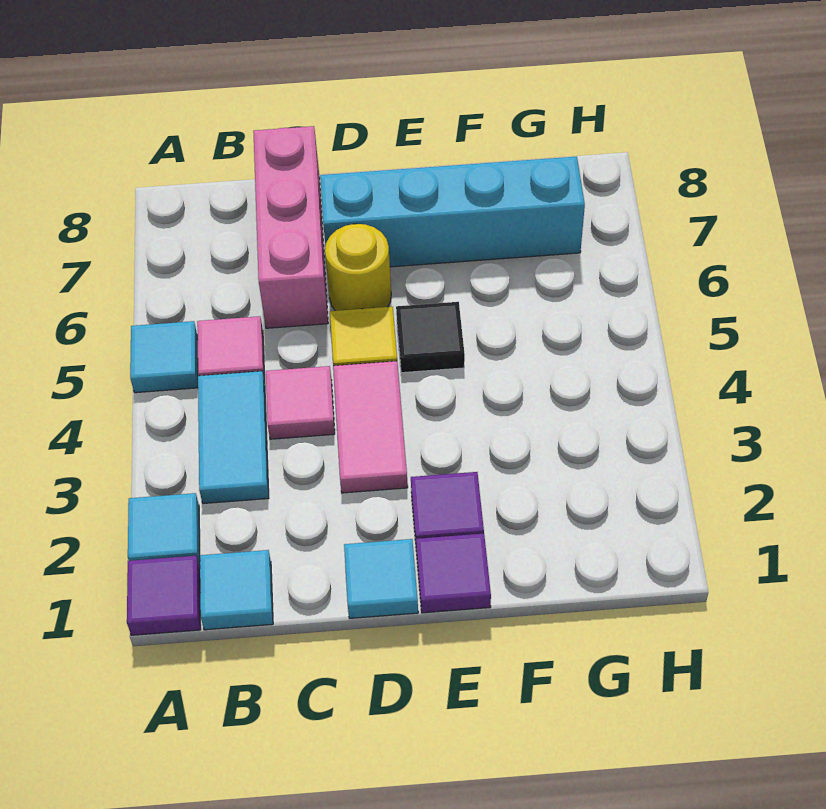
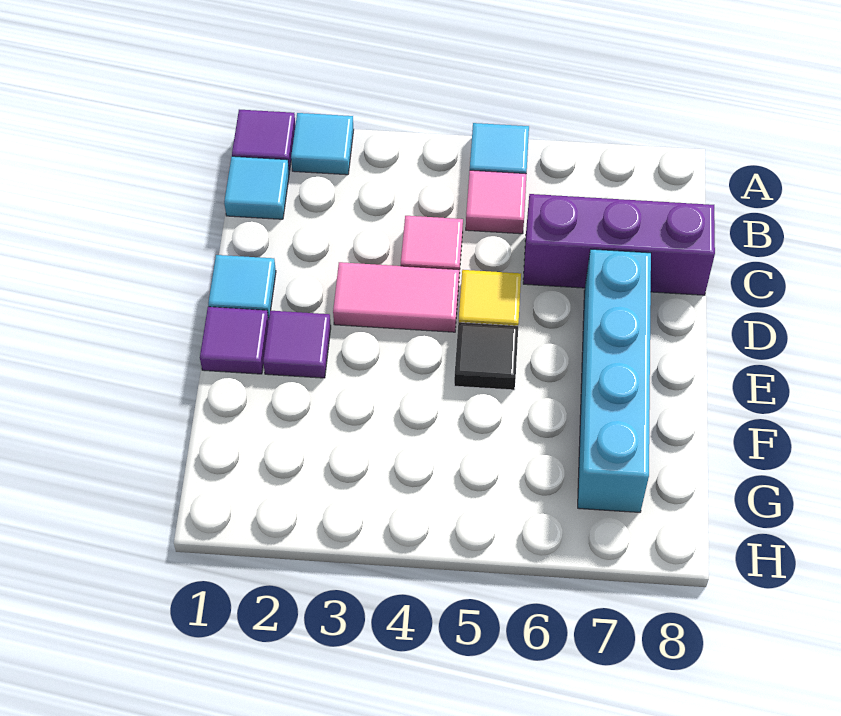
cyan tile B3:B4 level 1 -> none
pink brick C6:C8 level 1 -> purple brick C6:C8 level 1
yellow round brick D6 level 1 -> none

